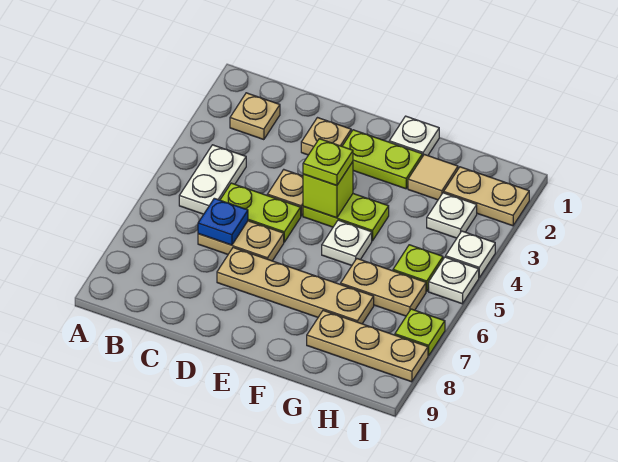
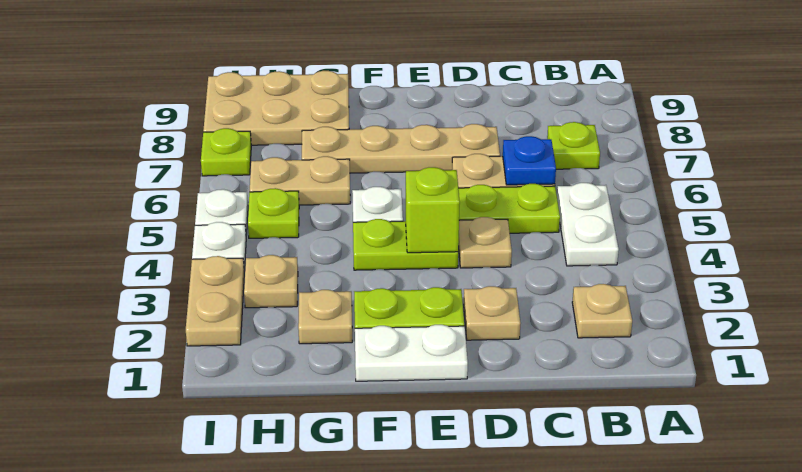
lime plate E4 level 3 -> lime plate B7 level 1
white plate F1 level 1 -> white plate E1:F1 level 1
tan tile G2 level 1 -> tan plate G2 level 1
tan plate G8:I8 level 1 -> tan plate G8:I9 level 1
tan plate H2:I2 level 1 -> tan plate I2:I3 level 1
white plate H3 level 1 -> tan plate H3 level 1

